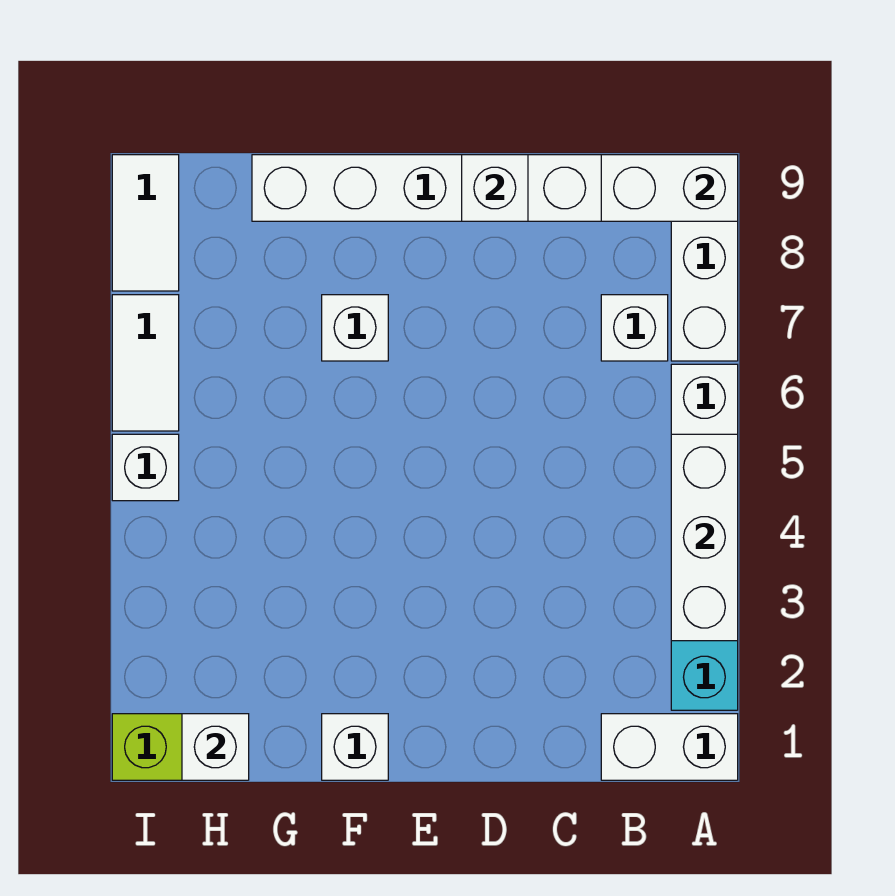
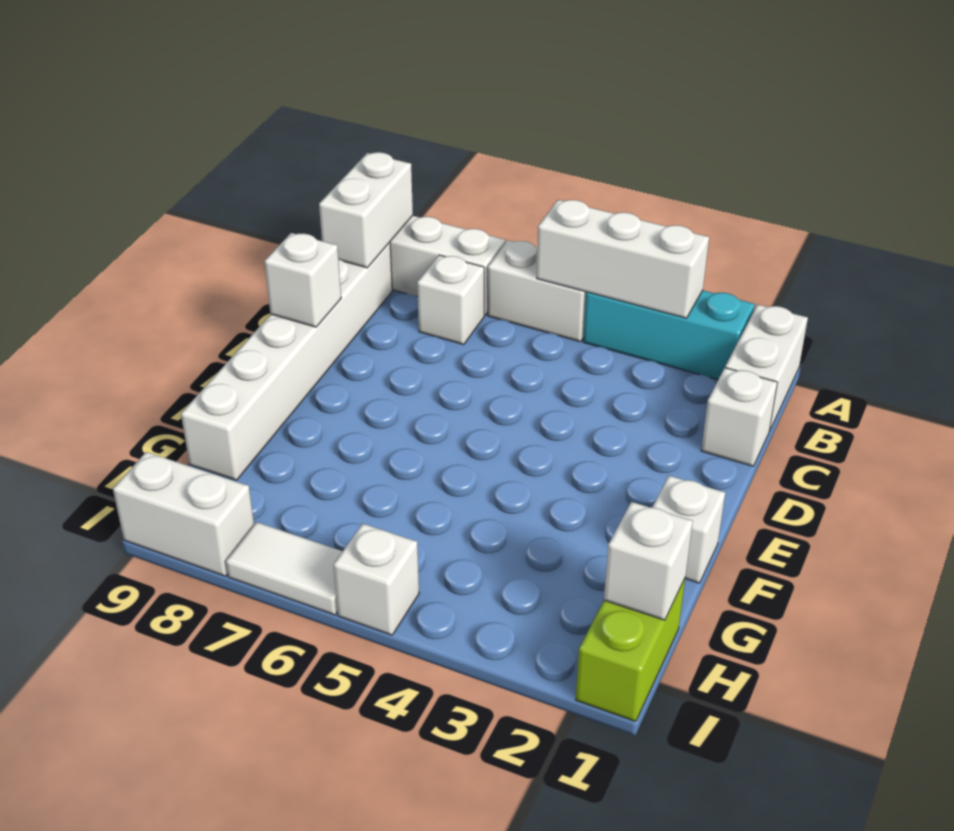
white brick F7 level 1 -> white brick C1 level 1
white tile I8:I9 level 1 -> white brick I8:I9 level 1

